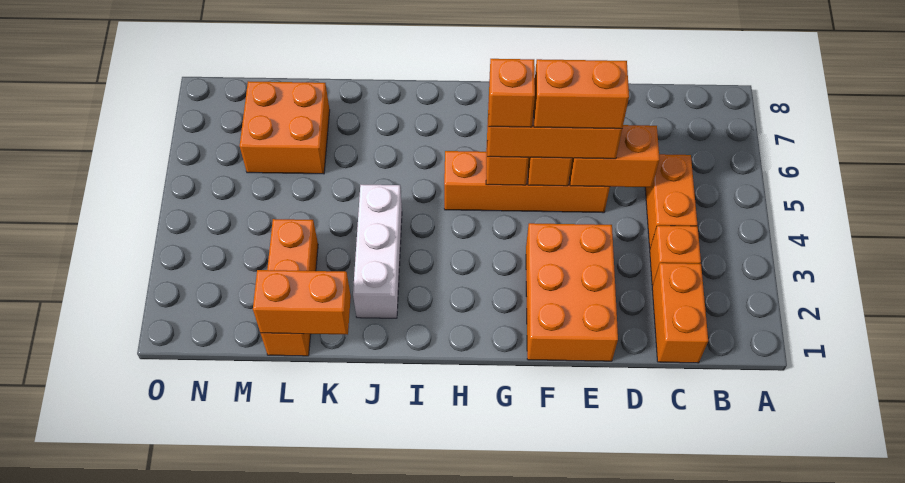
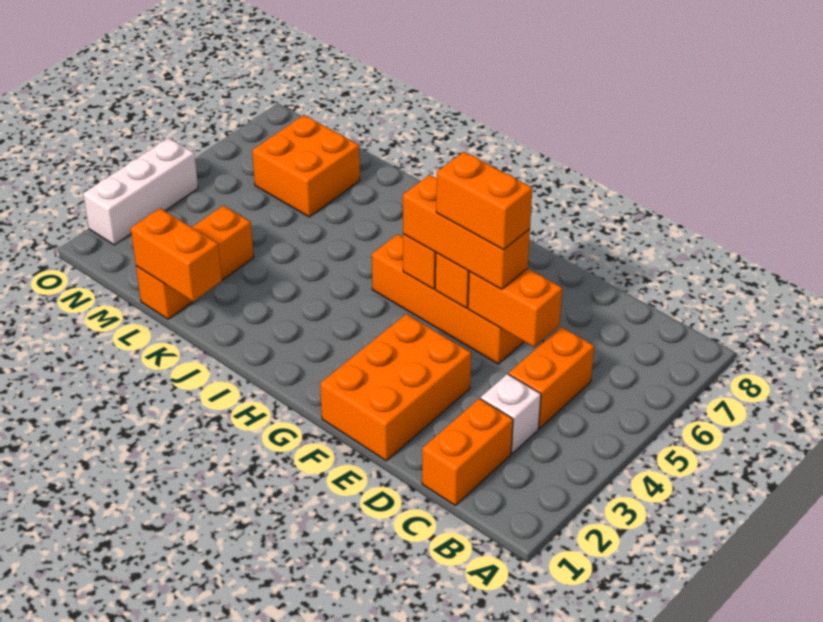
orange brick C3 level 1 -> white brick C3 level 1
orange brick G5 level 4 -> none
white brick J2:J4 level 1 -> white brick O2:O4 level 1

